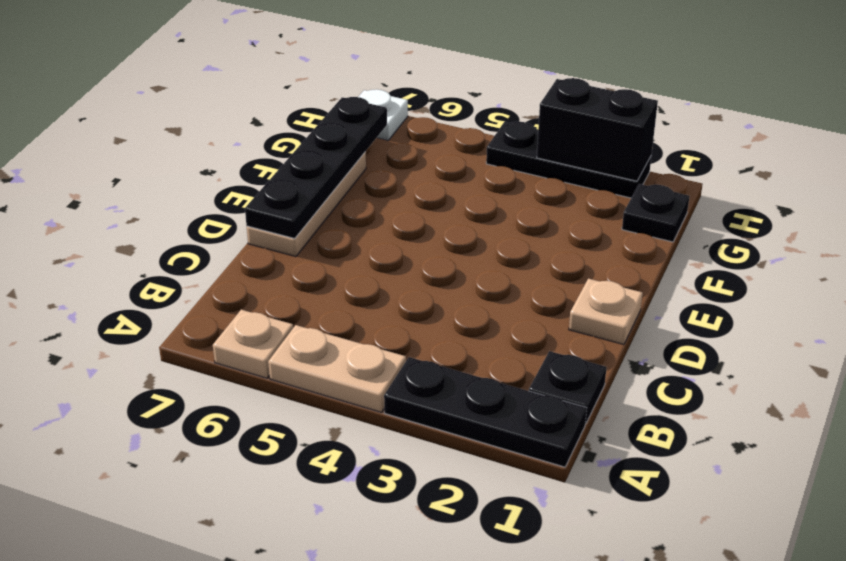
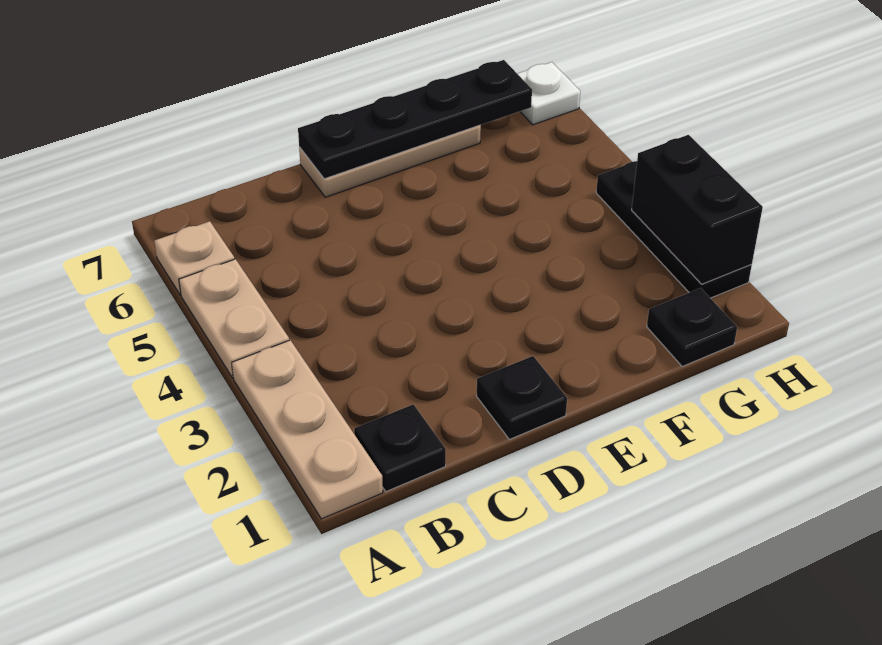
black plate A1:A3 level 1 -> tan plate A1:A3 level 1
tan plate D1 level 1 -> black plate D1 level 1

